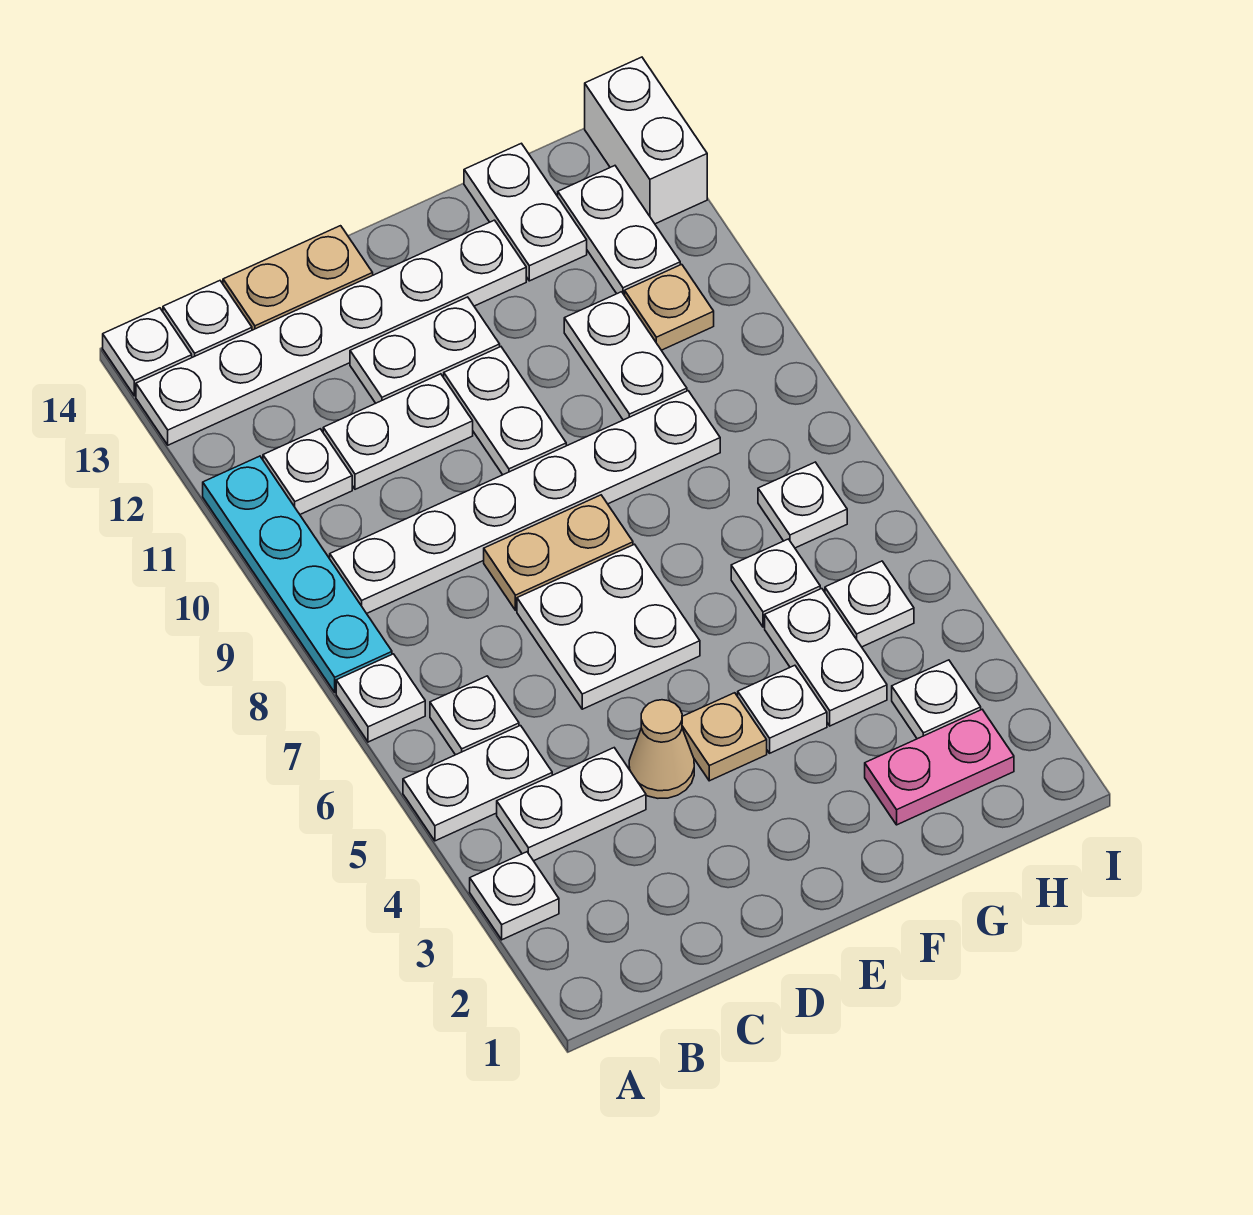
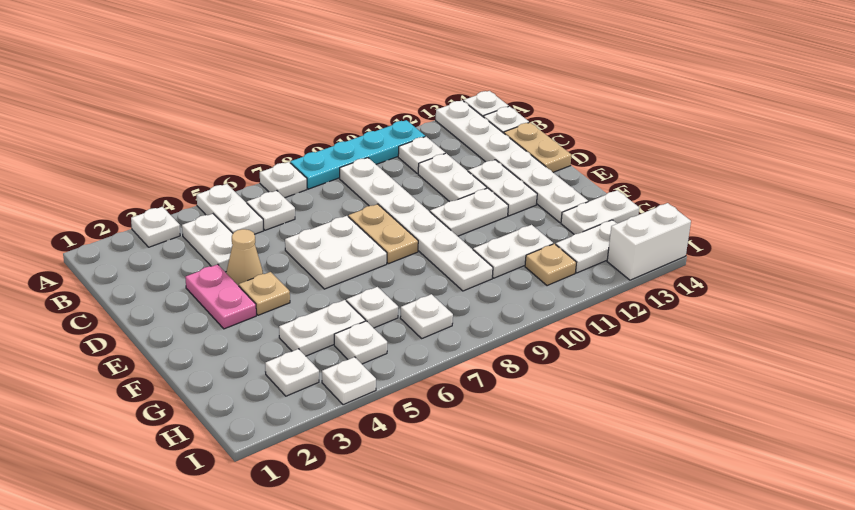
white plate F4 level 1 -> white plate I4 level 1
pink plate G2:H2 level 1 -> pink plate D3:E3 level 1

